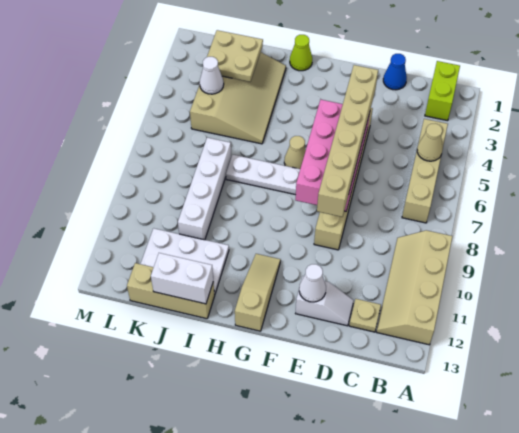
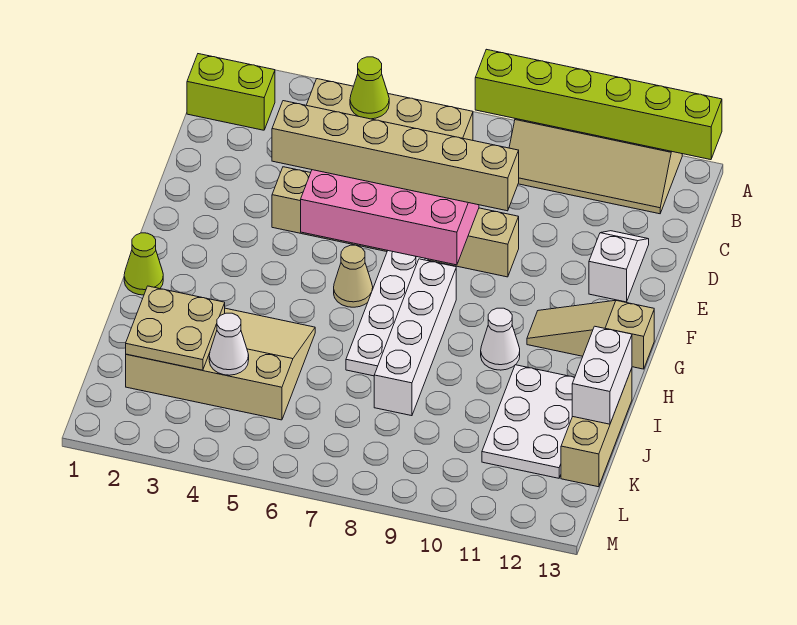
none -> lime brick A8:A13 level 2
tan cone B5 level 2 -> lime cone B5 level 2
tan plate C12 level 1 -> none
blue cone D1 level 1 -> none
white cone E12 level 2 -> white cone H10 level 1
white brick J7:J10 level 1 -> white brick G8:J8 level 1

